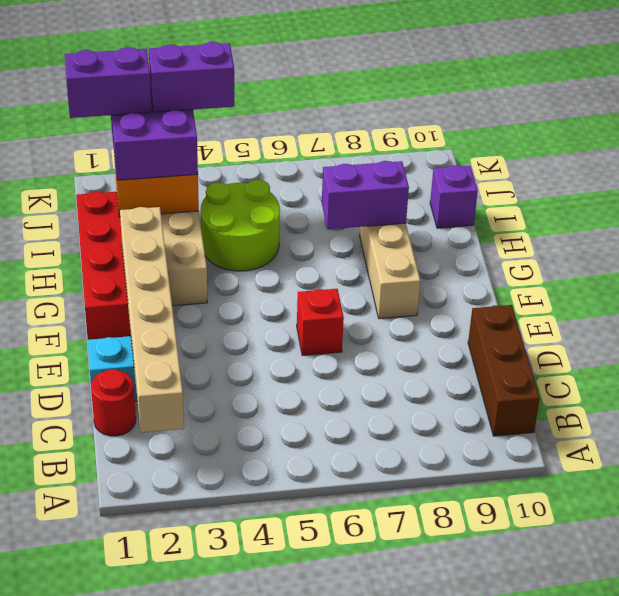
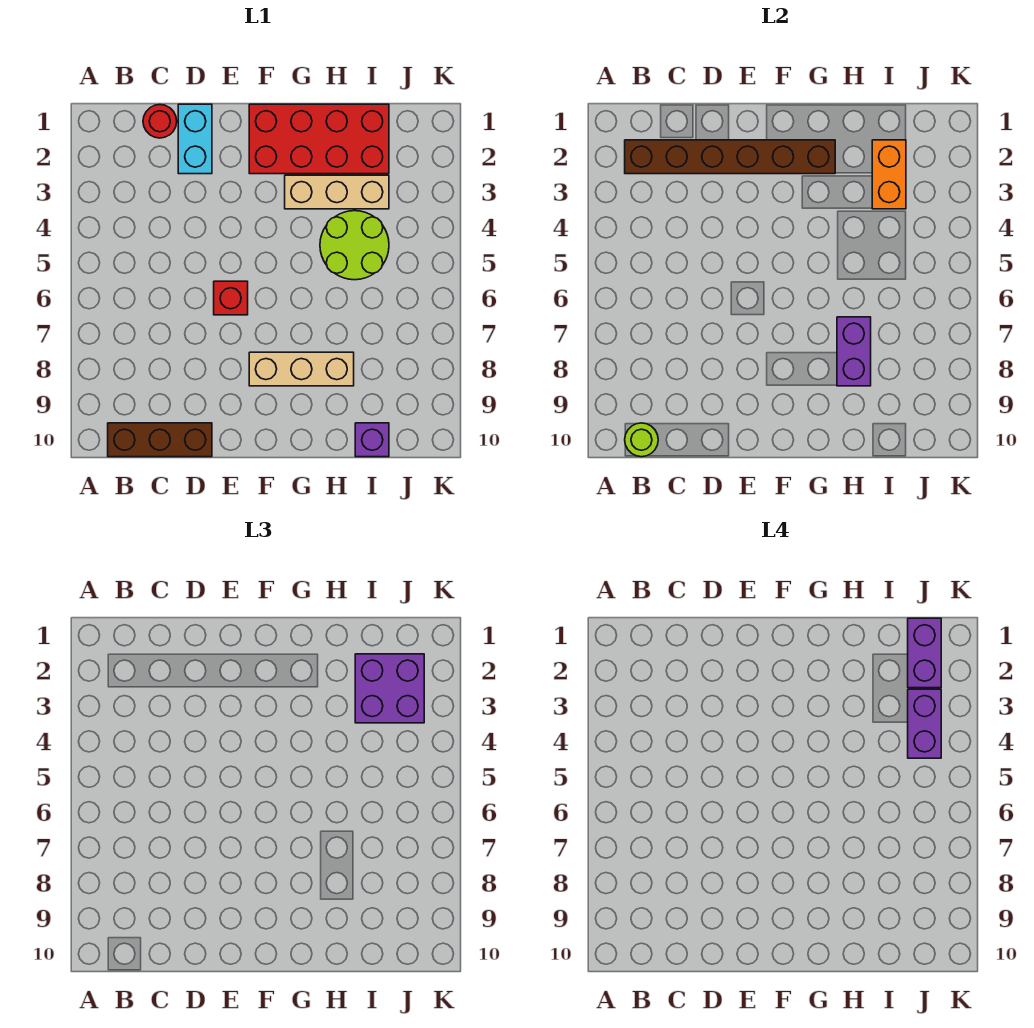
tan brick B2:G2 level 2 -> brown brick B2:G2 level 2
none -> lime round brick B10 level 2

